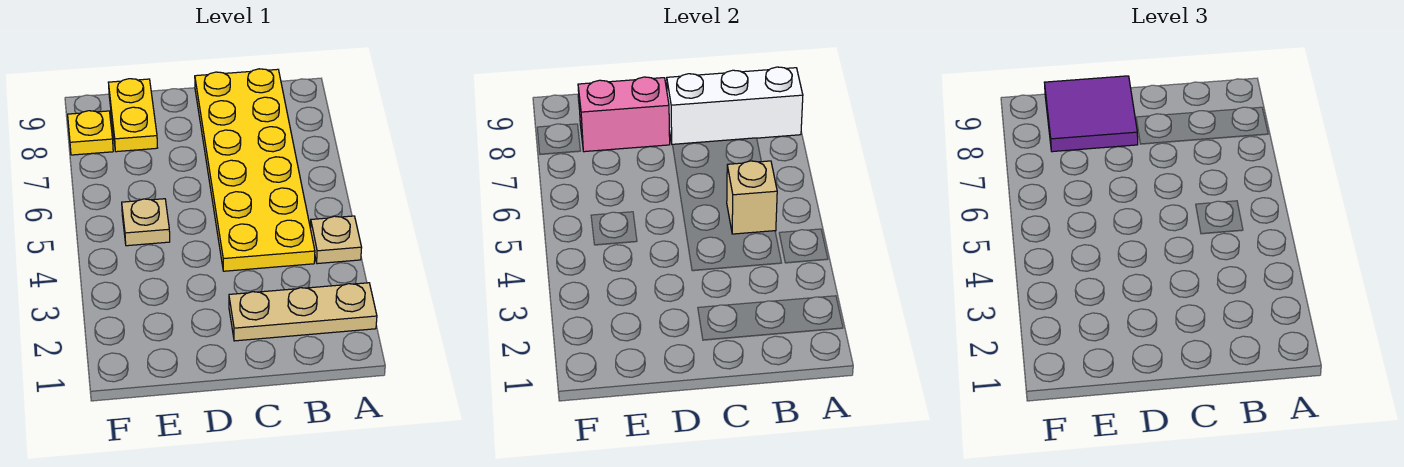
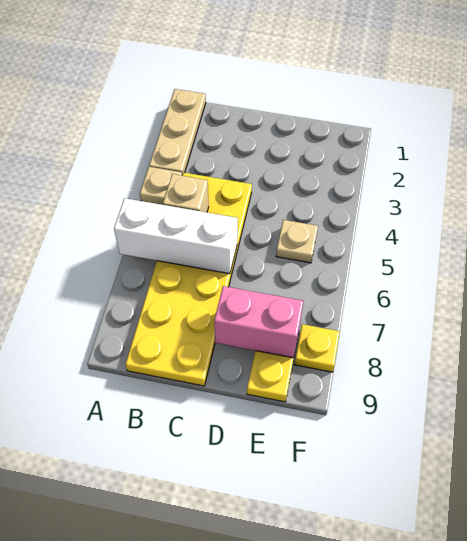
tan plate A2:C2 level 1 -> tan plate A1:A3 level 1
white brick A8:C8 level 2 -> white brick A6:C6 level 2
purple tile D8:E9 level 3 -> none

